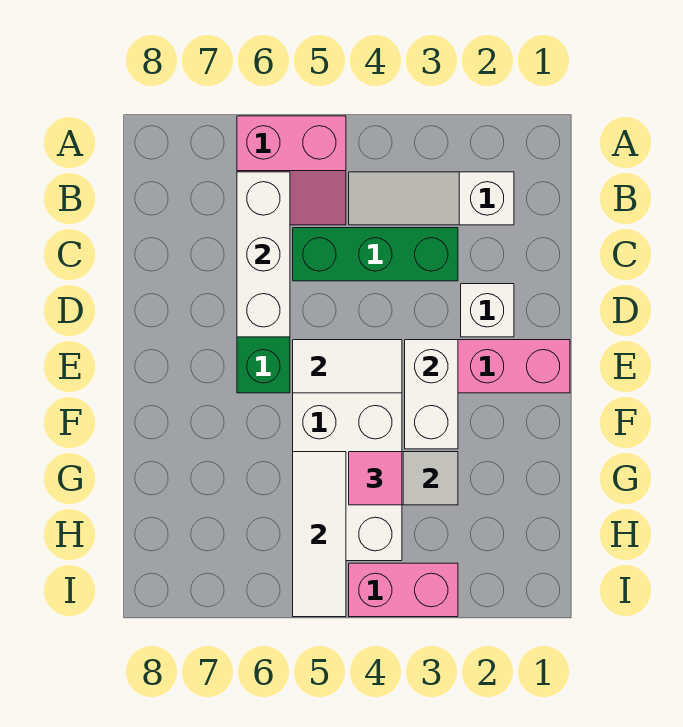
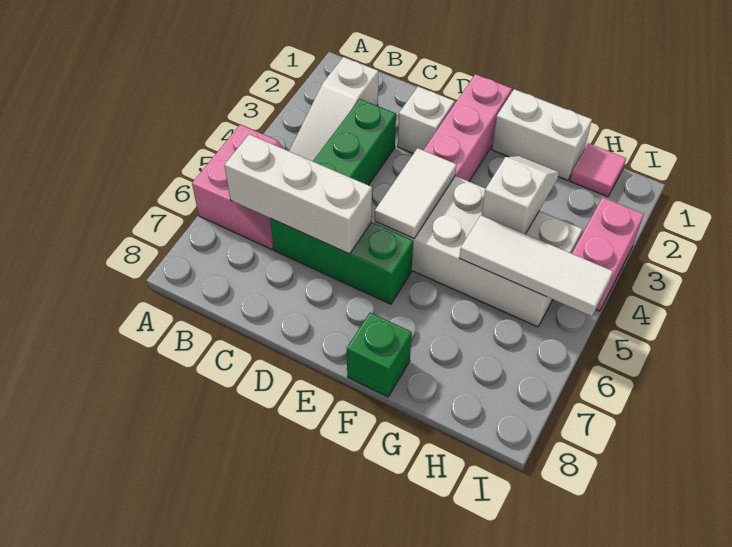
white brick E3:F3 level 2 -> white brick F1:G1 level 1
none -> green brick F8 level 1
pink tile G4 level 3 -> pink tile H1 level 1

